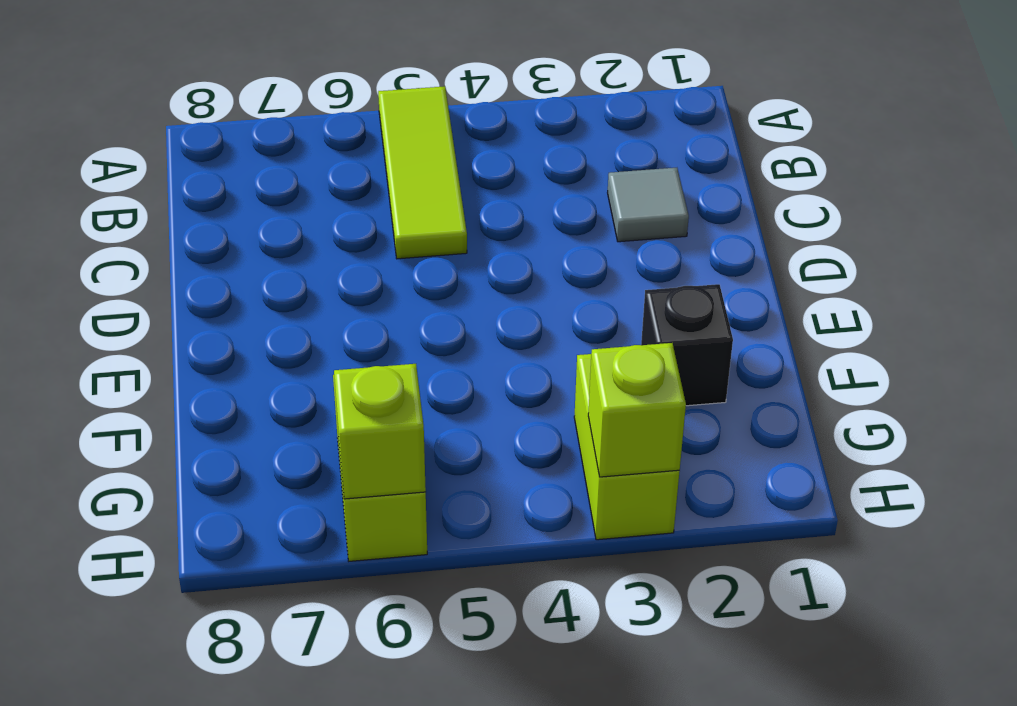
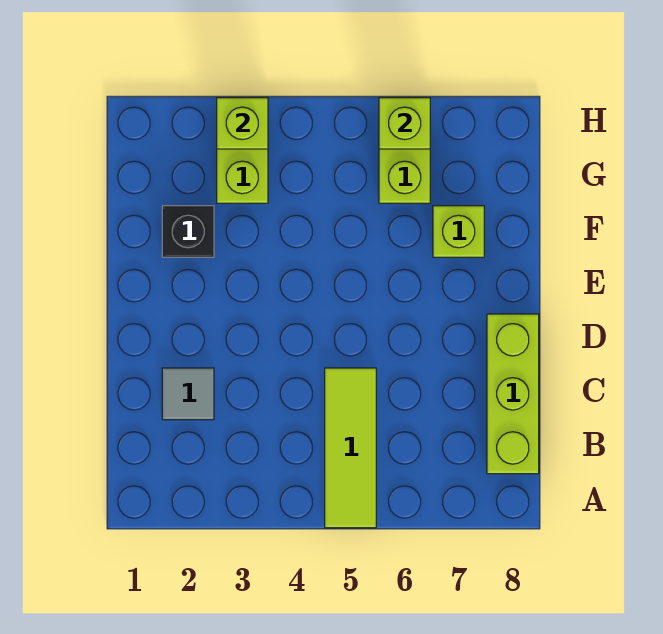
none -> lime brick B8:D8 level 1
none -> lime brick F7 level 1

